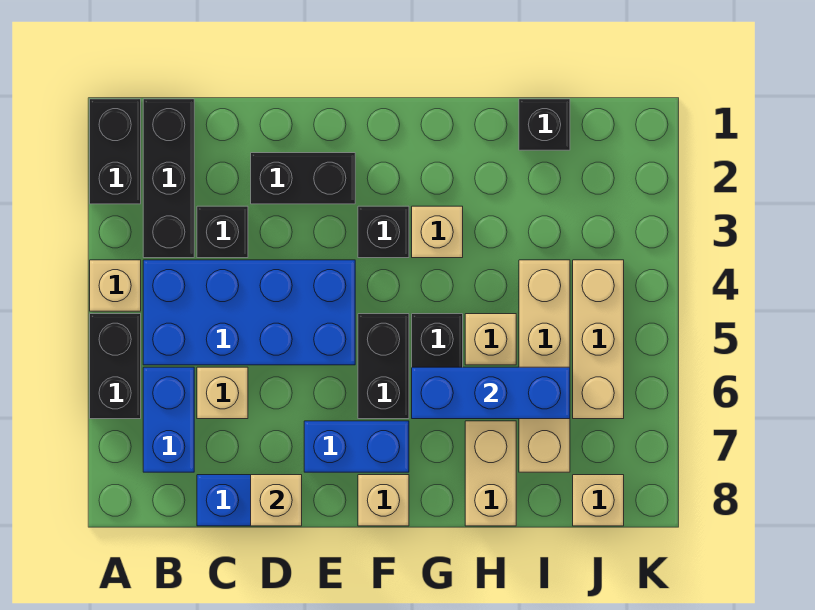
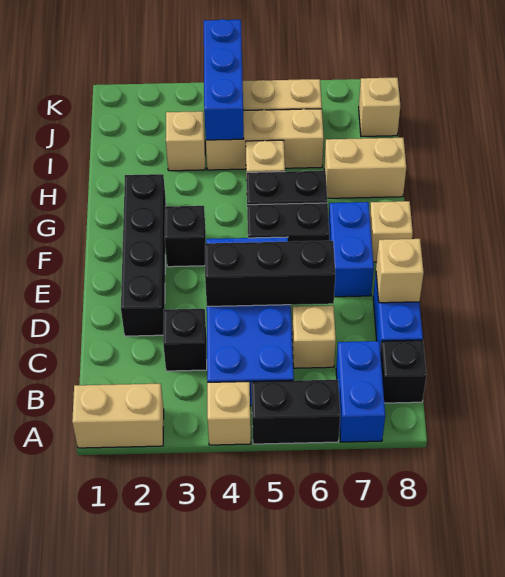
black brick A1:A2 level 1 -> tan brick A1:A2 level 1
black brick B1:B3 level 1 -> black brick D4:D6 level 2
blue brick B6:B7 level 1 -> blue brick A7:B7 level 1
black brick D2:E2 level 1 -> black brick D2:G2 level 1
tan brick G3 level 1 -> tan brick I3 level 1
blue brick G6:I6 level 2 -> blue brick I4:K4 level 2
black brick I1 level 1 -> black brick B8 level 1
tan brick I4:I7 level 1 -> tan brick I4:I6 level 1

